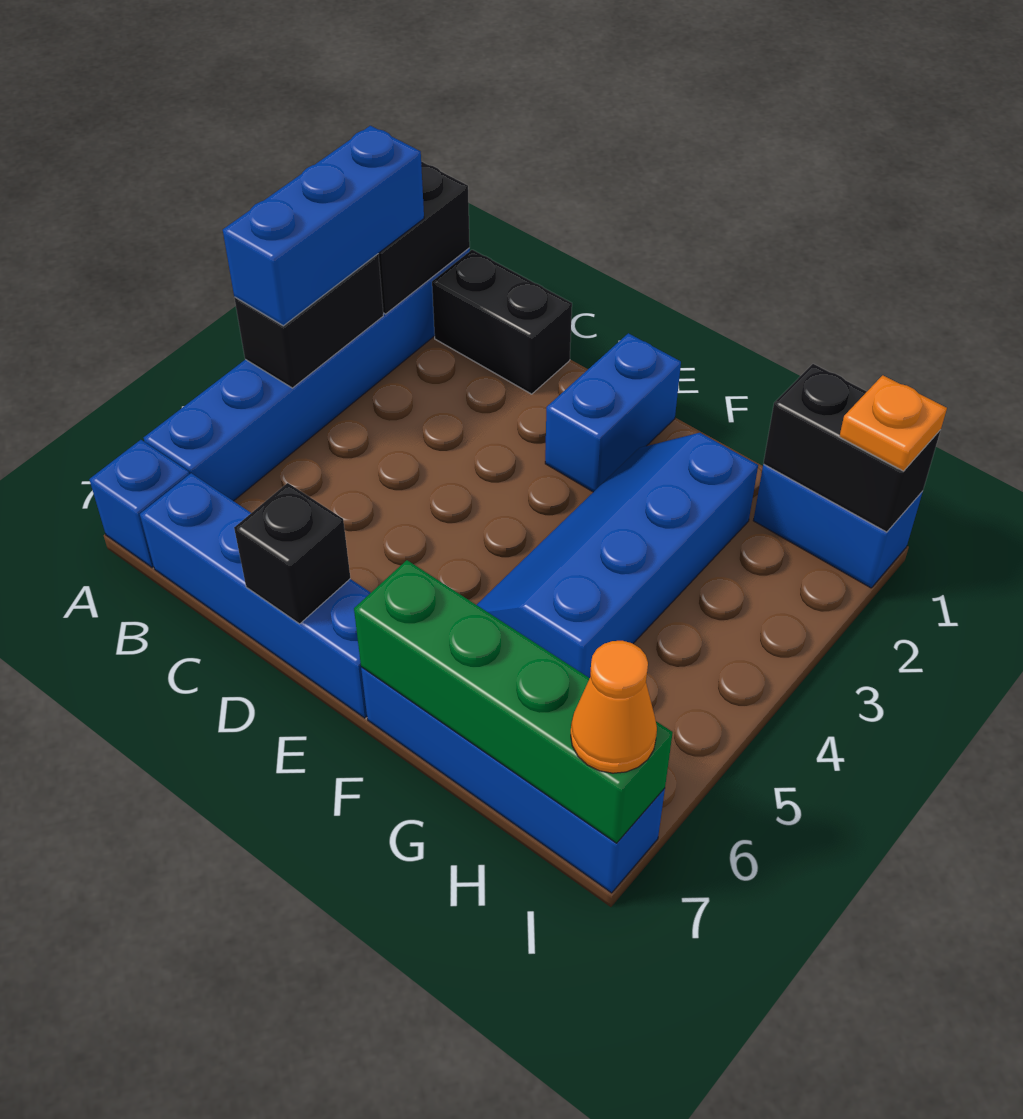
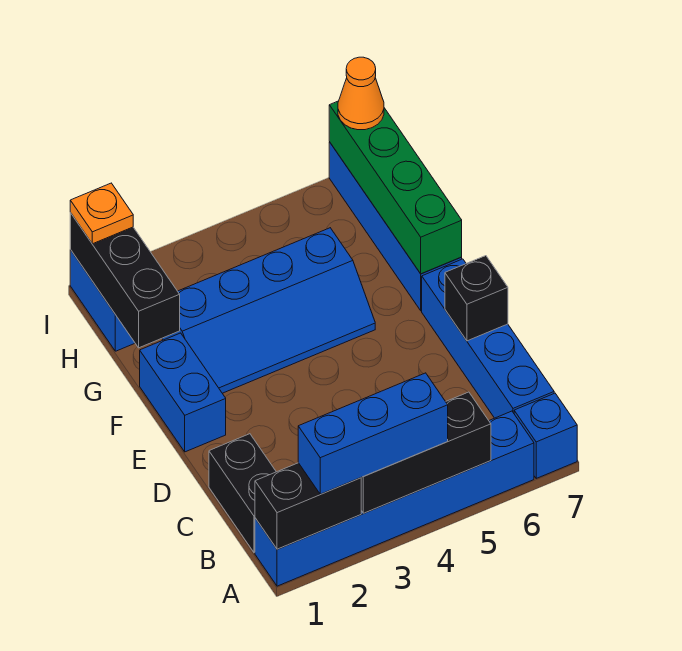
black brick A3:A4 level 2 -> black brick A3:A5 level 2
blue brick E1:E2 level 1 -> blue brick E1:F1 level 1
black brick H1:I1 level 2 -> black brick G1:I1 level 2

